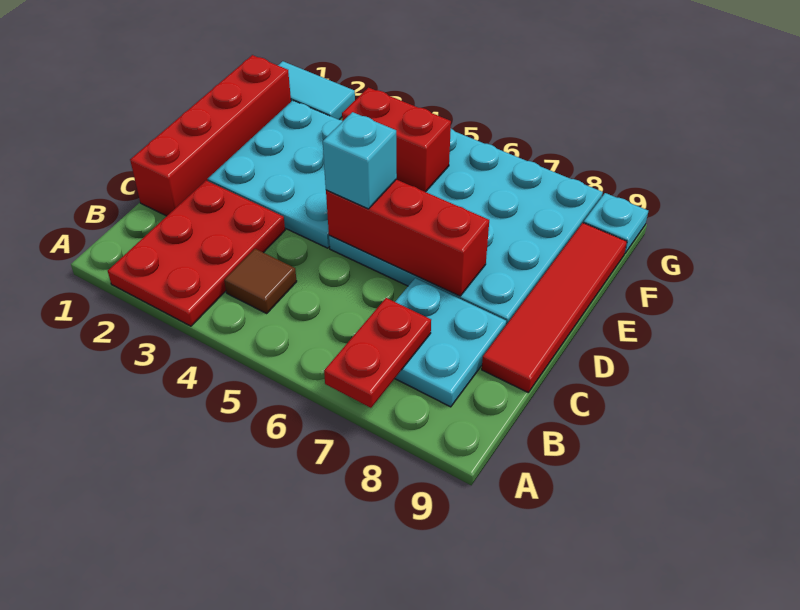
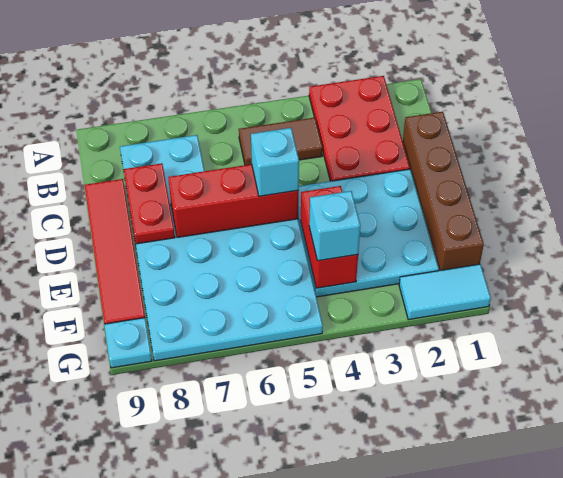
red plate A7:B7 level 2 -> red plate C8:D8 level 2
brown tile B4 level 1 -> brown tile B4:B5 level 1
red brick C1:F1 level 1 -> brown brick C1:F1 level 1
red brick F4:F5 level 2 -> red brick E4:F4 level 2
none -> cyan brick F4 level 3

